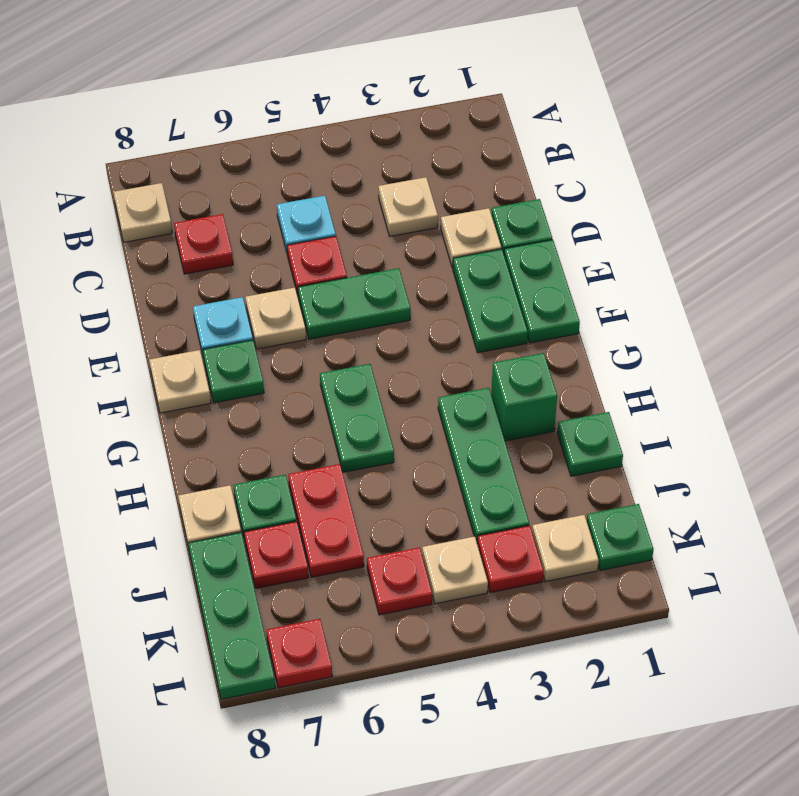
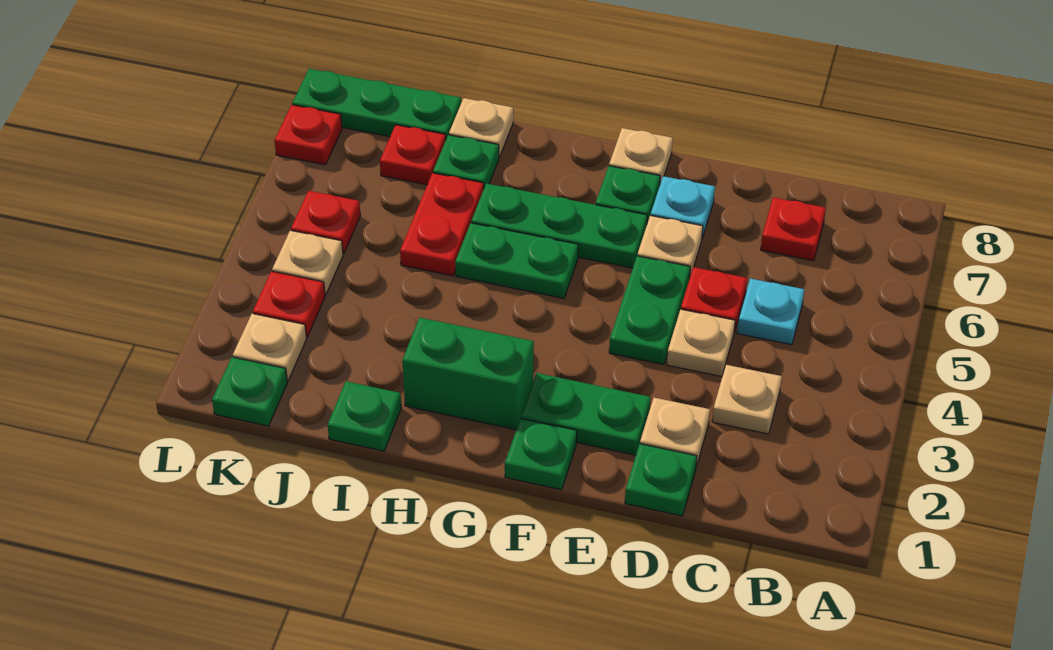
tan plate B8 level 1 -> tan plate D4 level 1
green plate E1:F1 level 1 -> green plate F1 level 1
green brick H2 level 1 -> green brick G2:H2 level 1
green plate H3:J3 level 1 -> green plate F6:H6 level 1
red plate I6:J6 level 1 -> red plate I5:I6 level 1

